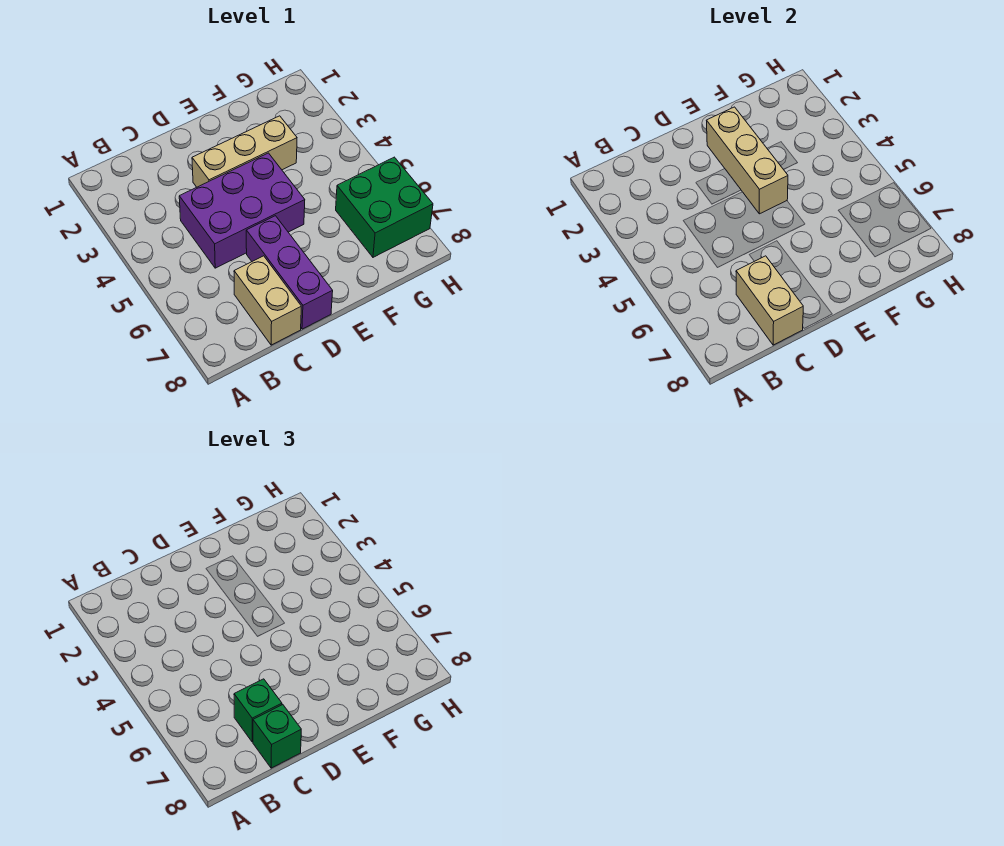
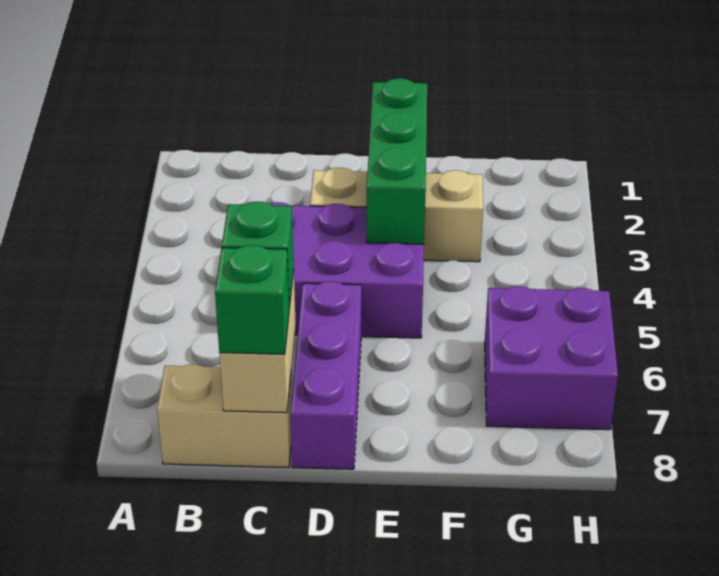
tan brick C7:C8 level 1 -> tan brick B8:C8 level 1
tan brick E2:E4 level 2 -> green brick E2:E4 level 2
green brick G6:H7 level 1 -> purple brick G6:H7 level 1

